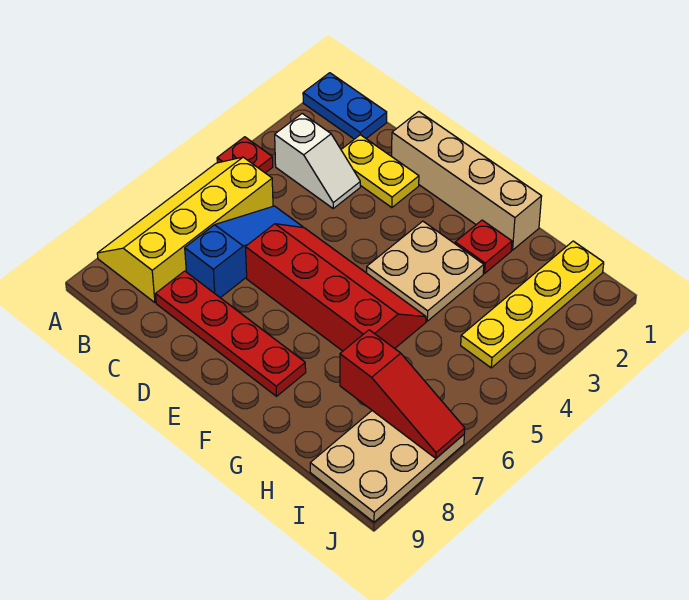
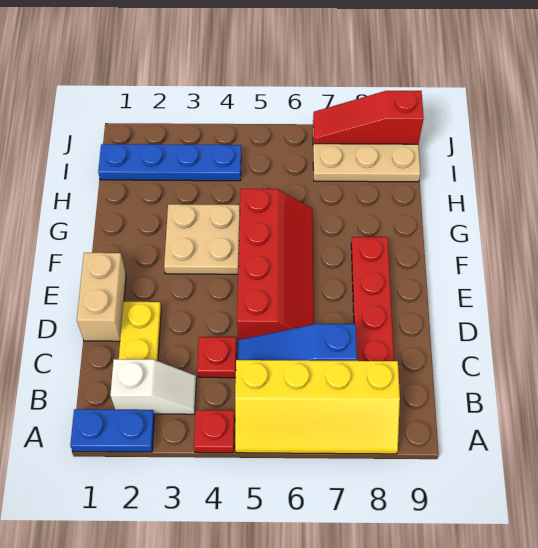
blue plate A1:B1 level 1 -> blue plate A1:A2 level 1
white slope B3:C3 level 1 top B -> white slope B2:B3 level 1 top 2
tan brick D1:G1 level 1 -> tan brick D1:E1 level 1
red slope D5:G6 level 1 top 6 -> red slope D5:G6 level 1 top 5
red plate G2 level 1 -> red plate C4 level 1
red slope H7:J7 level 2 top H -> red slope J7:J9 level 2 top 9
yellow plate I1:I4 level 1 -> blue plate I1:I4 level 1

